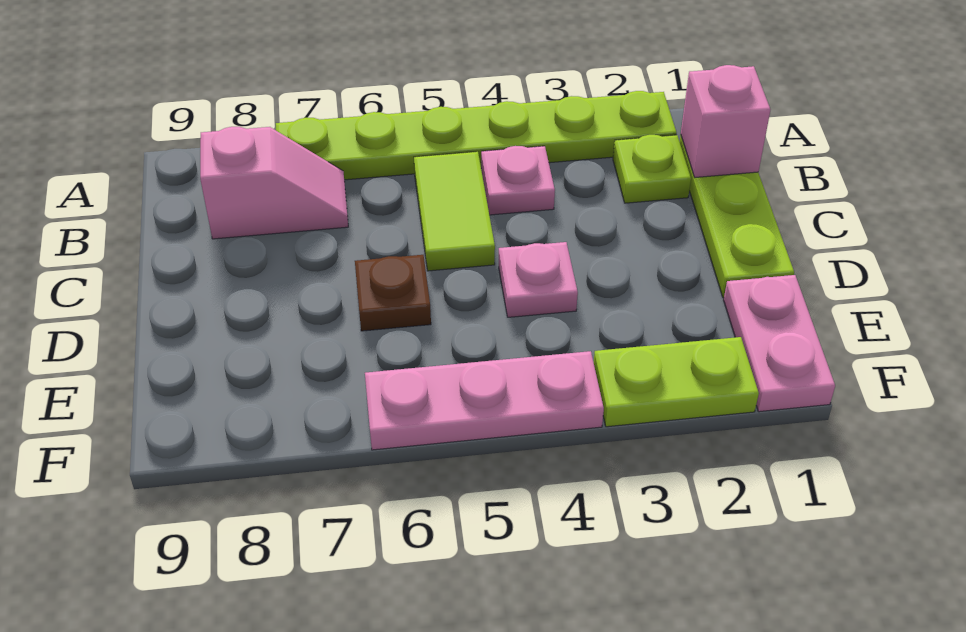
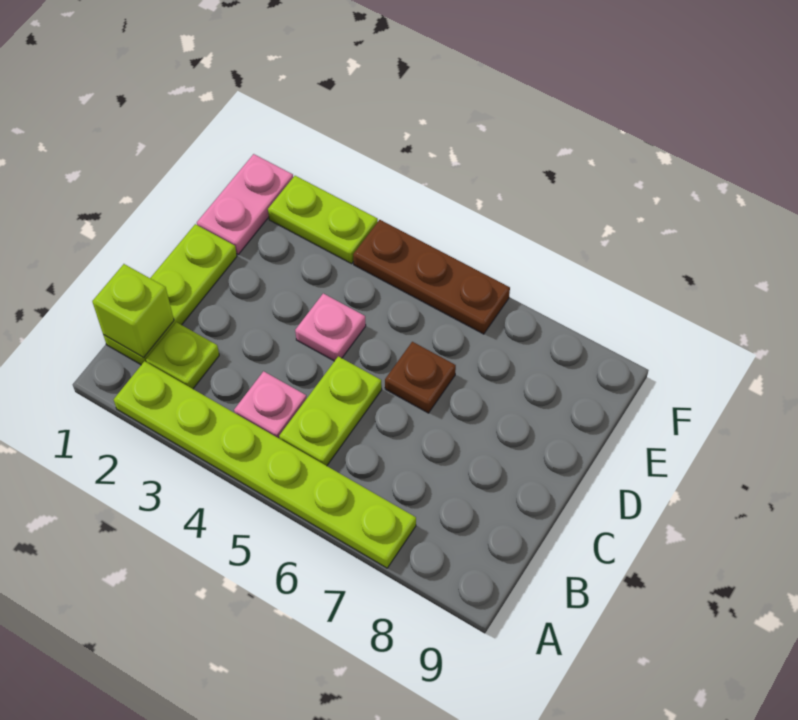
pink brick B1 level 2 -> lime brick B1 level 2
lime tile B5:C5 level 1 -> lime plate B5:C5 level 1
pink slope B7:B8 level 1 top 8 -> none
pink plate F4:F6 level 1 -> brown plate F4:F6 level 1

